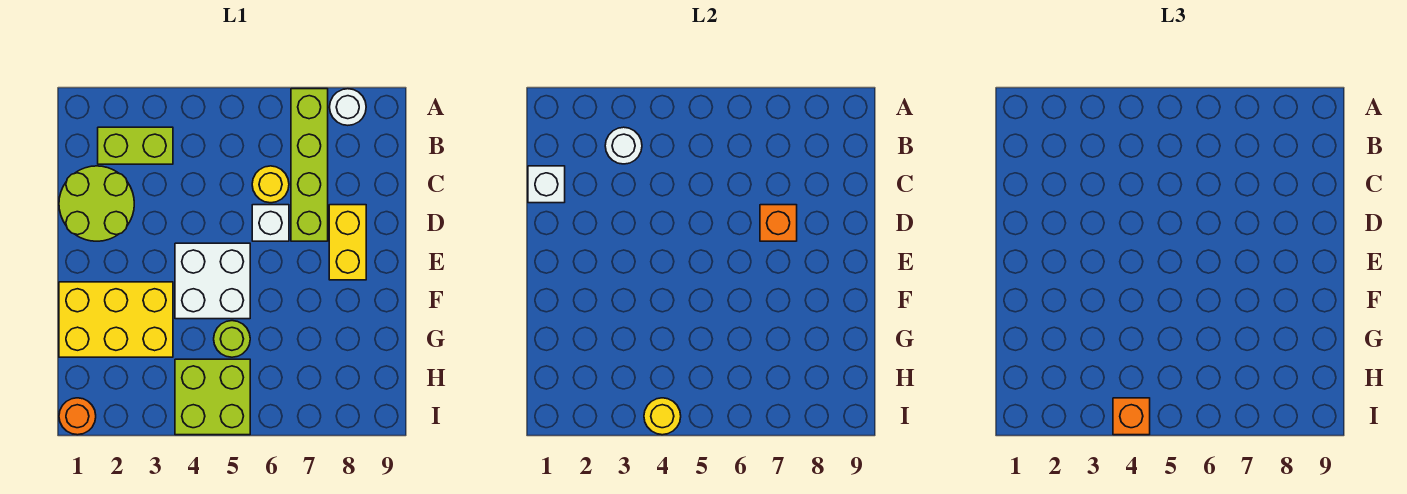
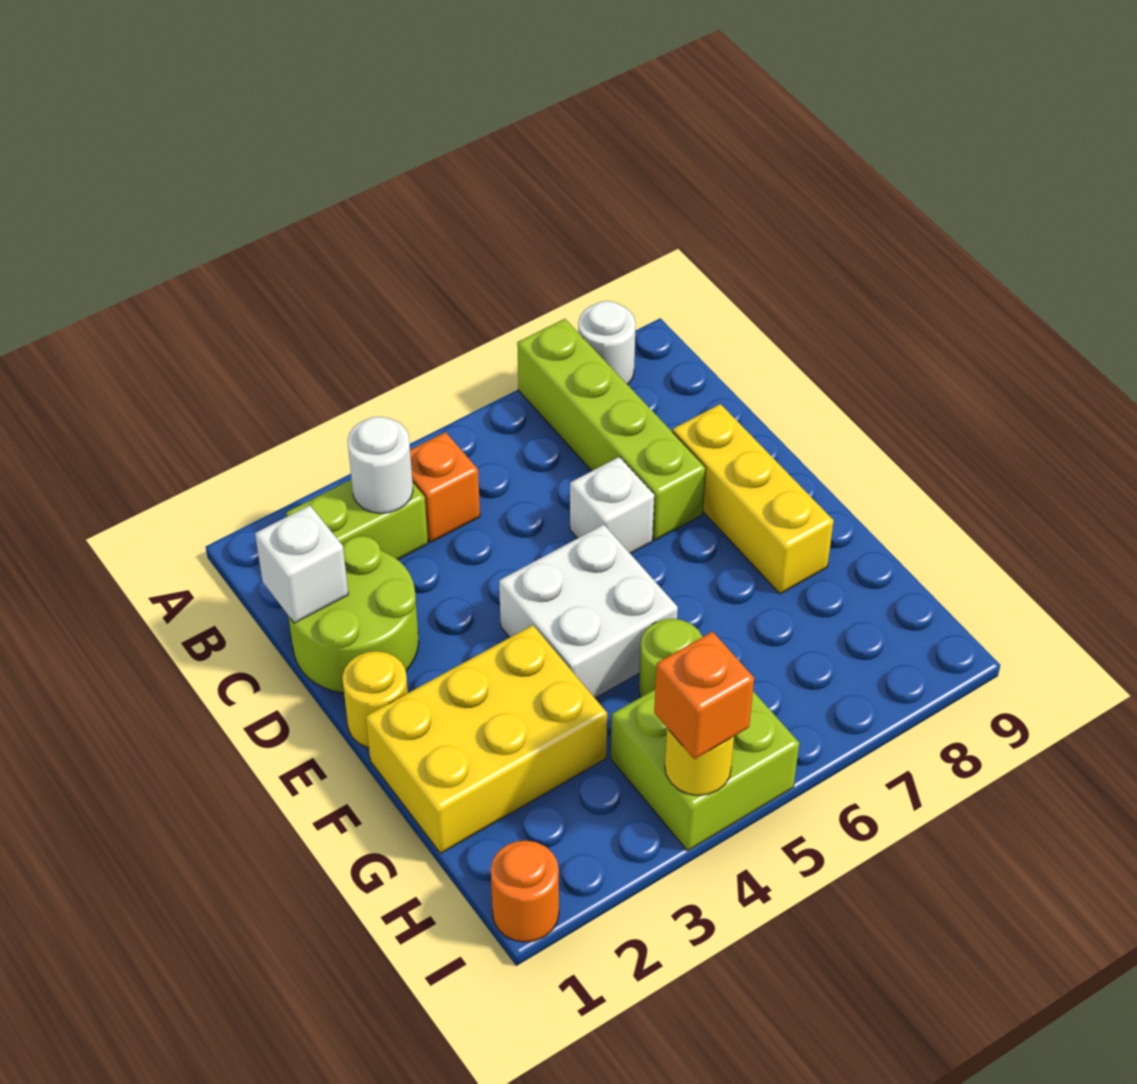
yellow round brick C6 level 1 -> yellow round brick E1 level 1
orange brick D7 level 2 -> orange brick B4 level 1
yellow brick D8:E8 level 1 -> yellow brick D8:F8 level 1

